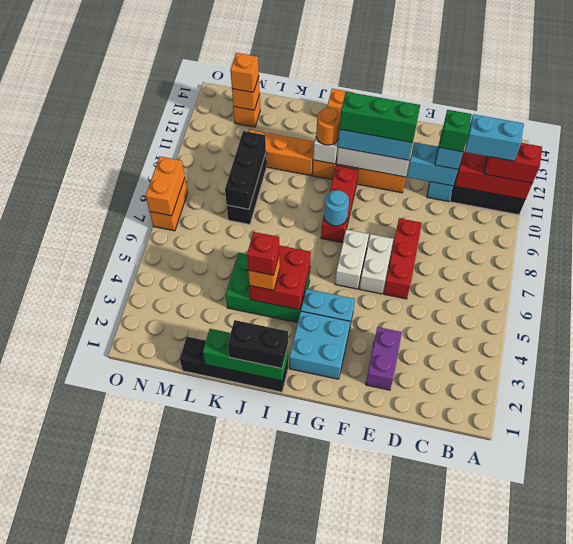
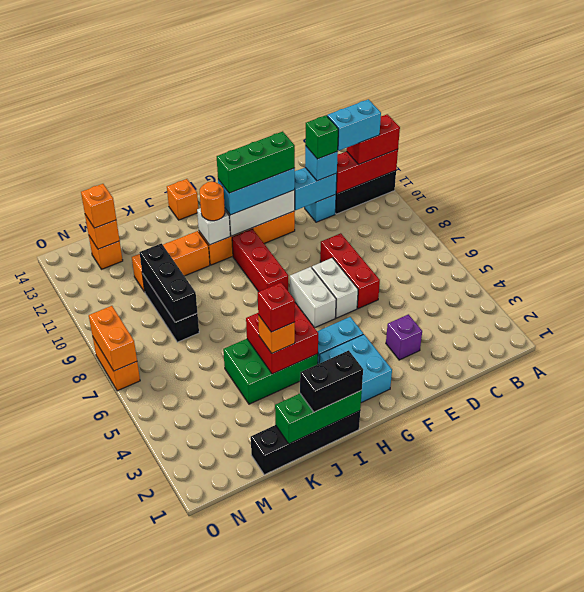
purple brick E2:E3 level 1 -> purple brick E3 level 1
cyan round brick H8 level 2 -> none

